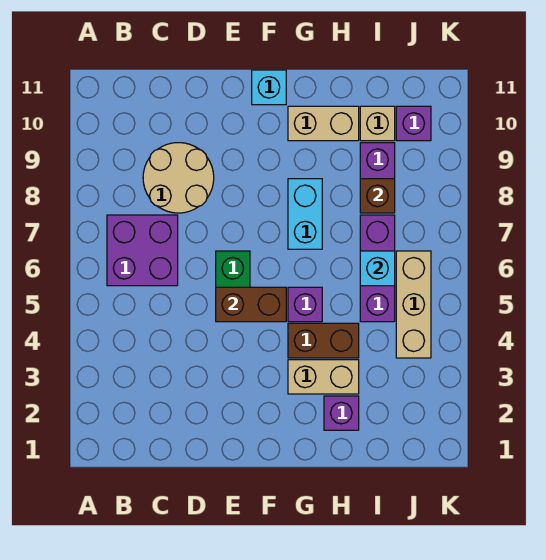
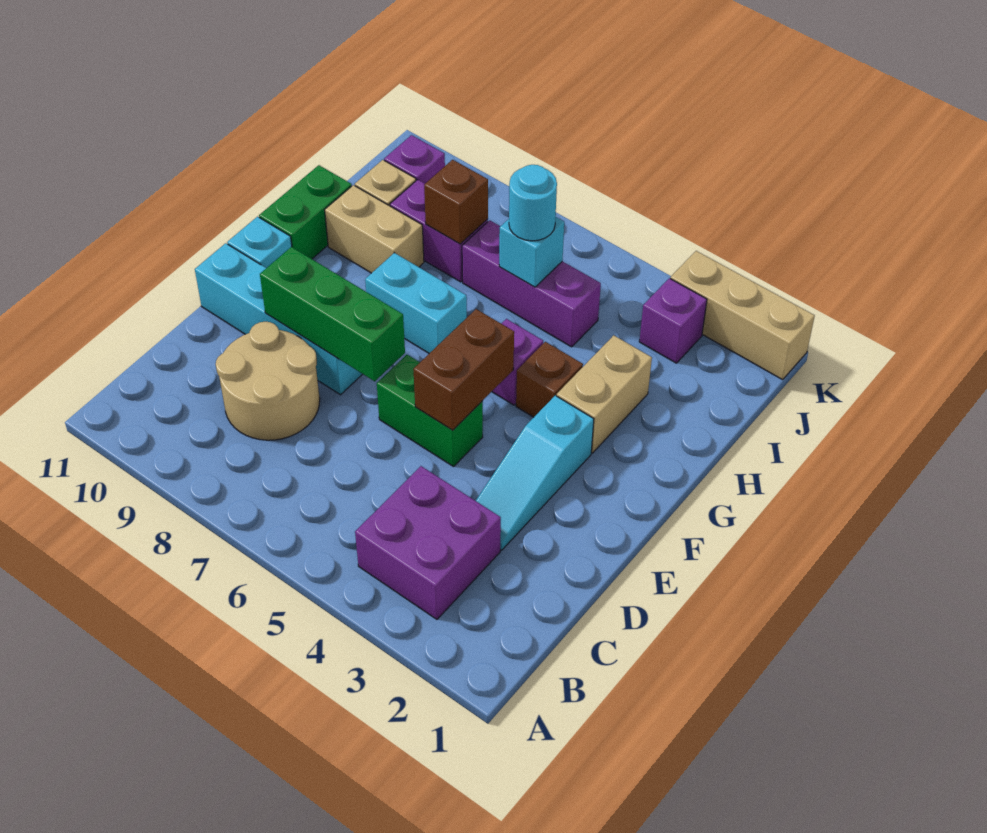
purple brick B6:C7 level 1 -> purple brick B3:C4 level 1
none -> cyan slope D3:F3 level 1 top F
none -> green brick E7:E9 level 2
none -> cyan brick E8:E11 level 1
brown brick G4:H4 level 1 -> brown brick G4 level 1
tan brick G10:H10 level 1 -> tan brick H9:H10 level 1
none -> green brick G11:H11 level 1
purple brick H2 level 1 -> purple brick J3 level 1
none -> cyan round brick I6 level 3
tan brick J4:J6 level 1 -> tan brick K1:K3 level 1

